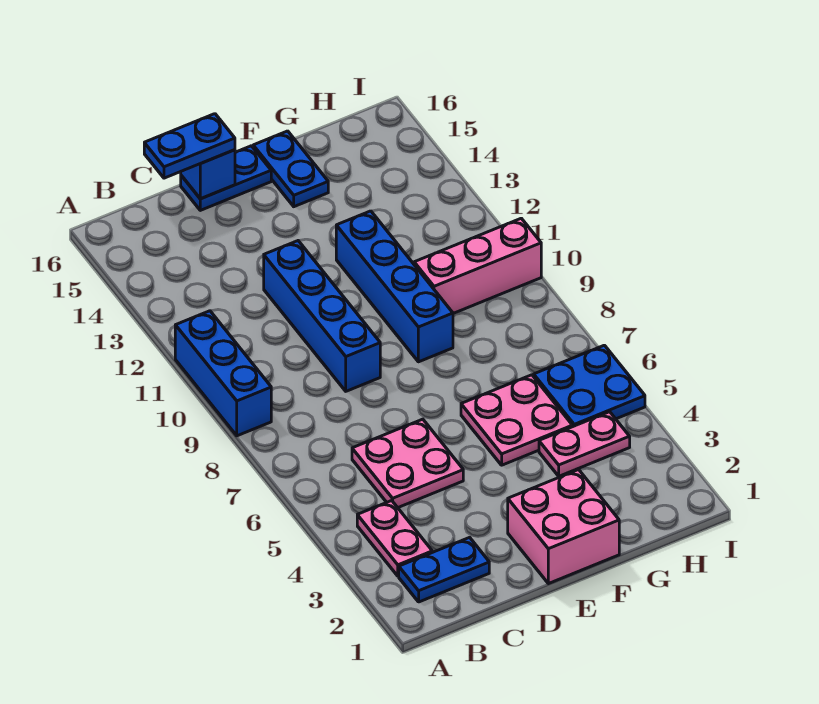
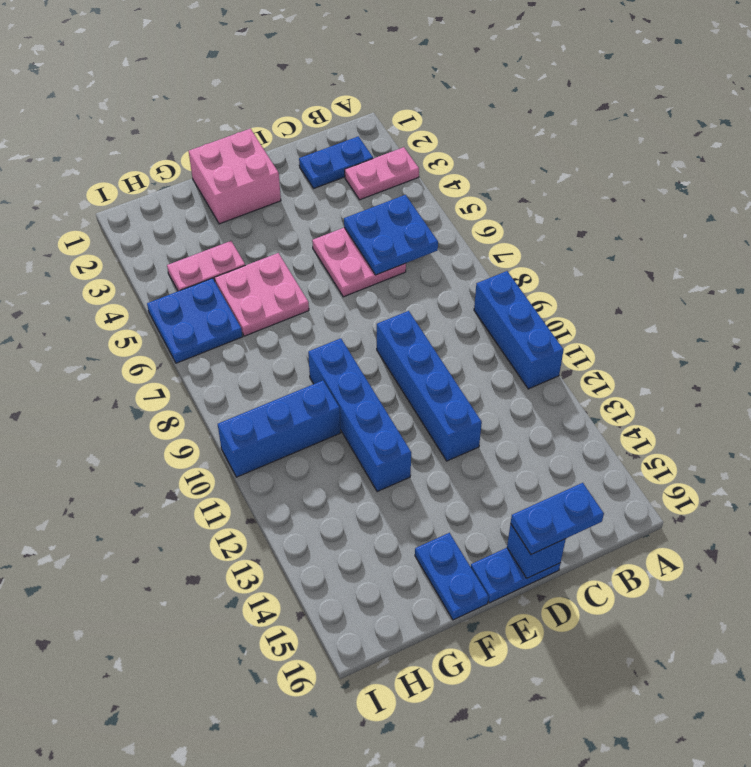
pink plate B3:B4 level 1 -> pink plate A3:B3 level 1
none -> blue plate B5:C6 level 2
pink brick G10:I10 level 1 -> blue brick G10:I10 level 1

